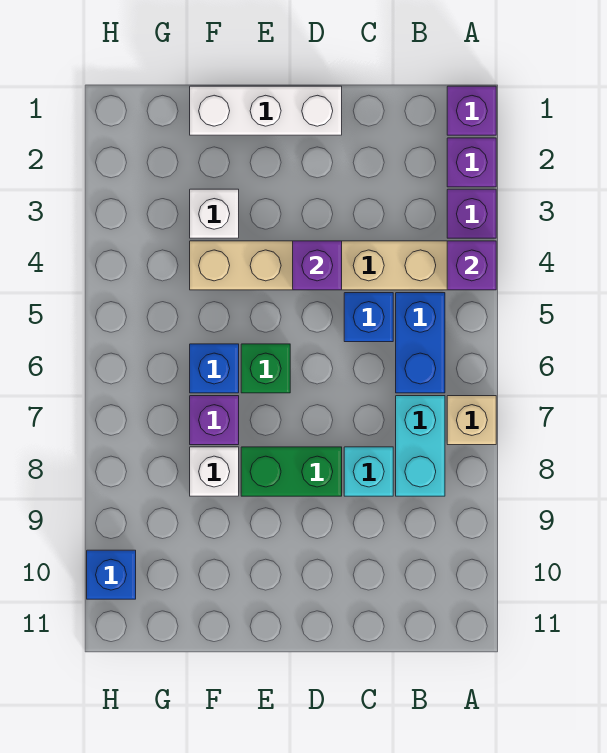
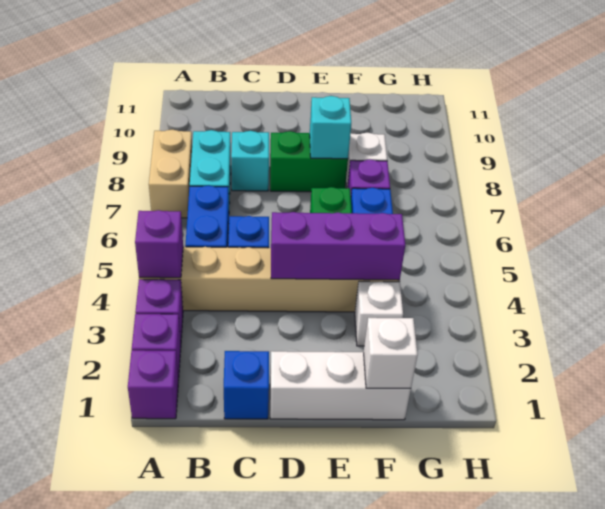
tan brick A7 level 1 -> tan brick A7:A8 level 1
purple brick D4 level 2 -> purple brick D4:F4 level 2
none -> cyan brick E8 level 2
none -> white brick F1 level 2
blue brick H10 level 1 -> blue brick C1 level 1

